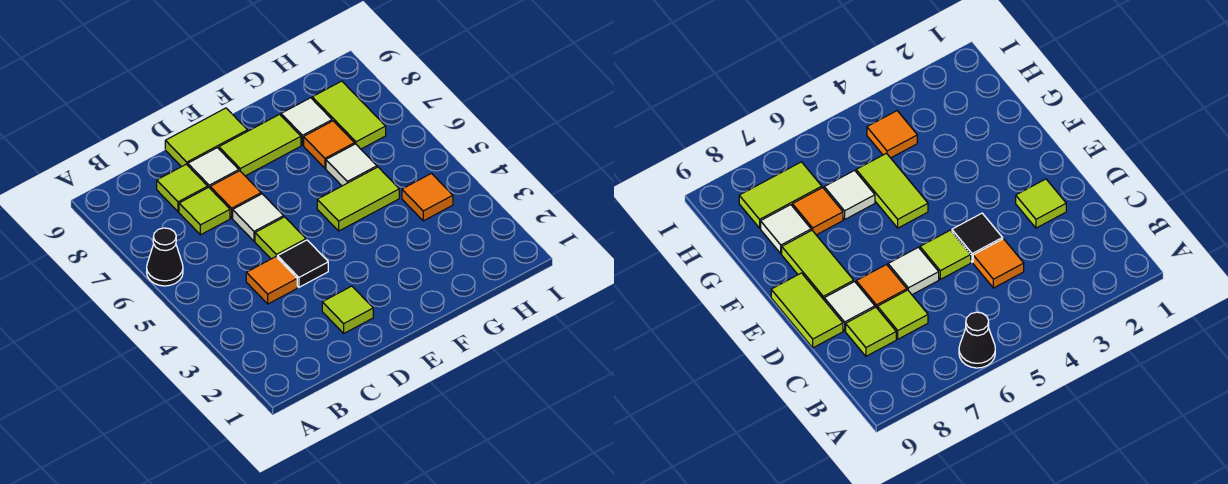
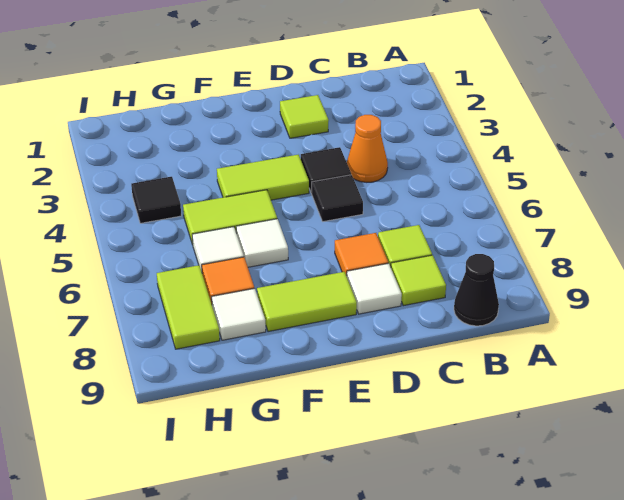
black cone A6 level 1 -> black cone B9 level 1
orange tile C4 level 1 -> orange cone C4 level 1
lime tile D5 level 1 -> black tile D5 level 1
white tile D6 level 1 -> white tile F6 level 1
lime tile D9:E9 level 1 -> lime tile E4:F4 level 1
orange tile H4 level 1 -> black tile H4 level 1

